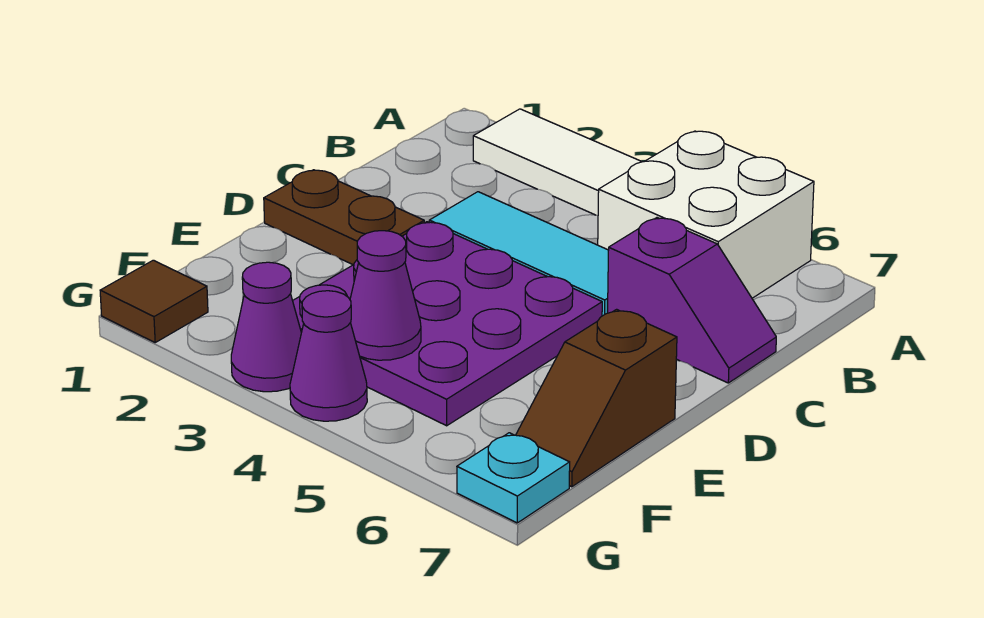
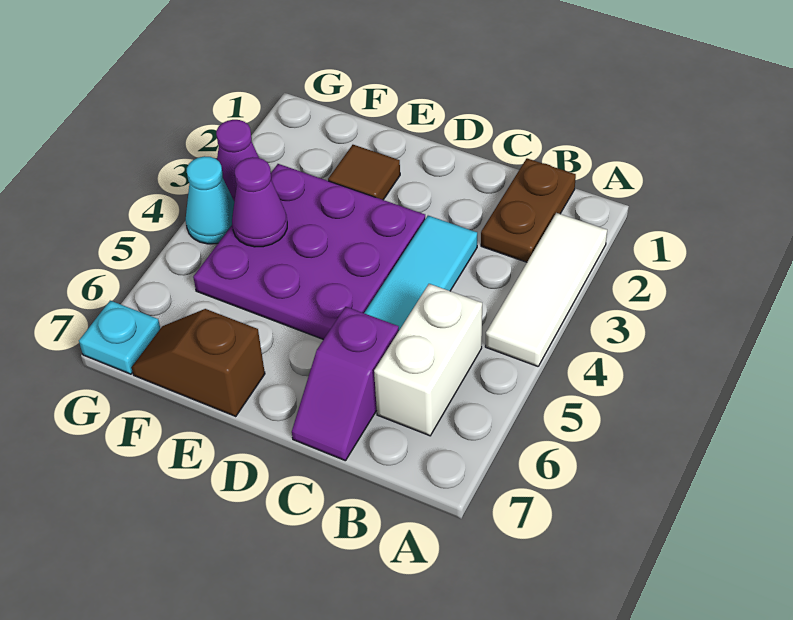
white brick A5:B6 level 1 -> white brick B5:B6 level 1
brown plate D1:D2 level 1 -> brown plate B1:B2 level 1
brown tile G1 level 1 -> brown tile E2 level 1
purple cone G4 level 1 -> cyan cone G4 level 1

